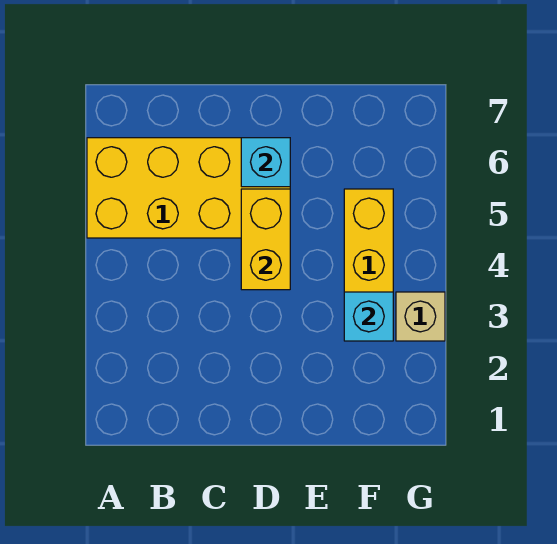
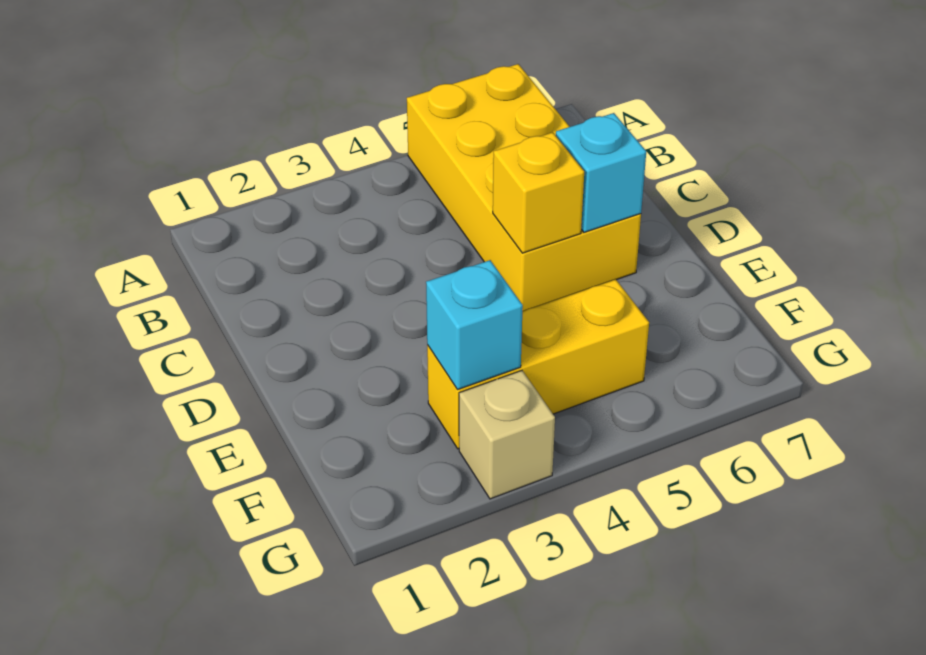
yellow brick D4:D5 level 2 -> yellow brick D5 level 2

